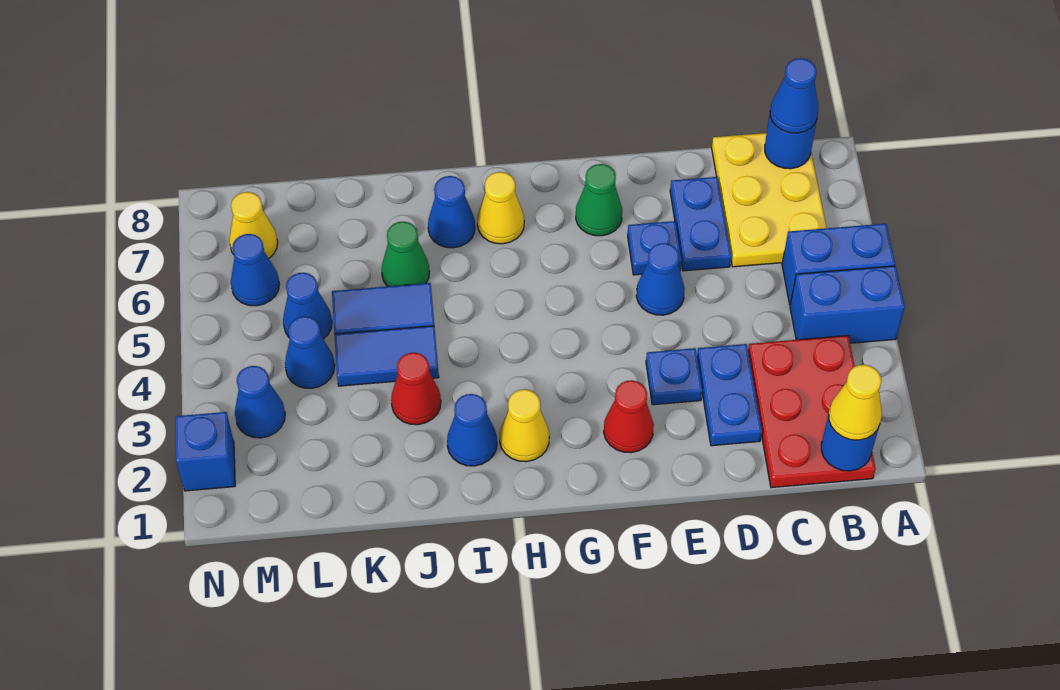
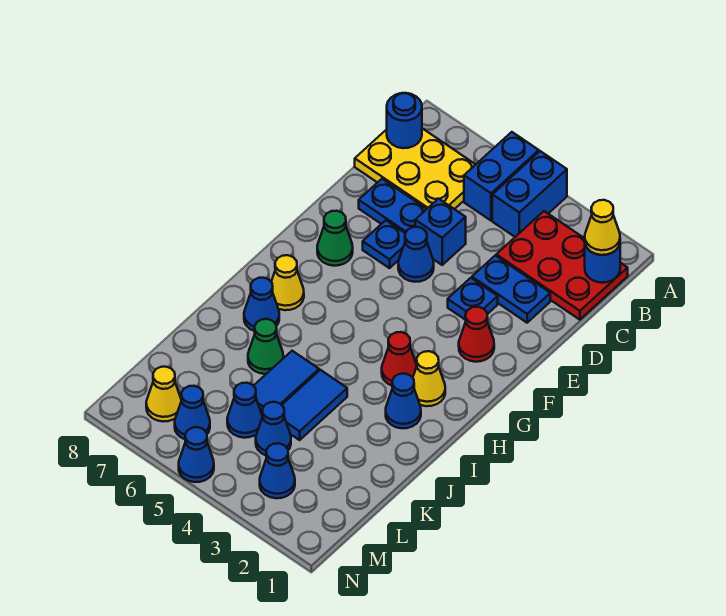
blue cone B8 level 3 -> blue cone N5 level 1
red cone J3 level 1 -> red cone H3 level 1
blue brick N2 level 1 -> blue brick D5 level 1

